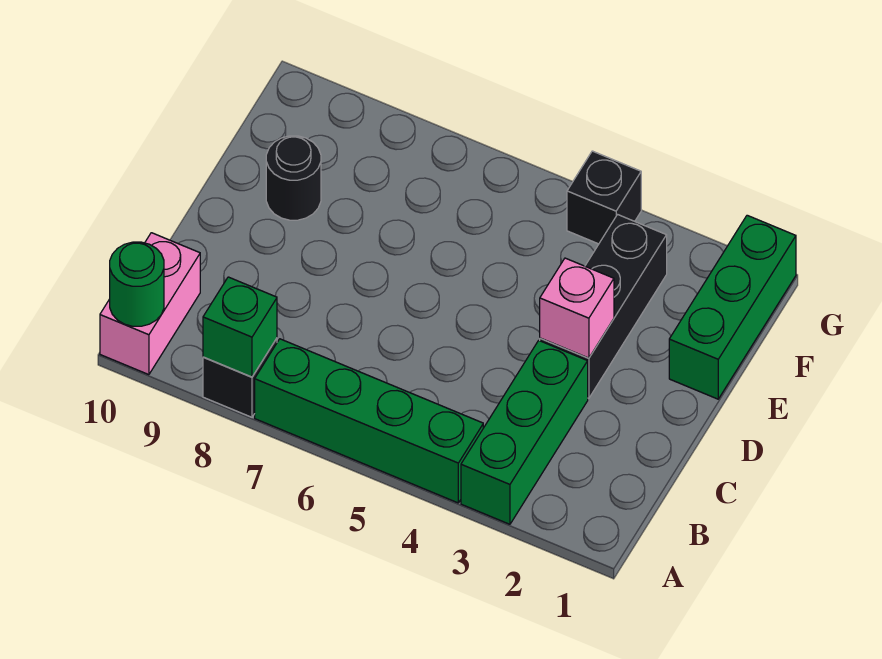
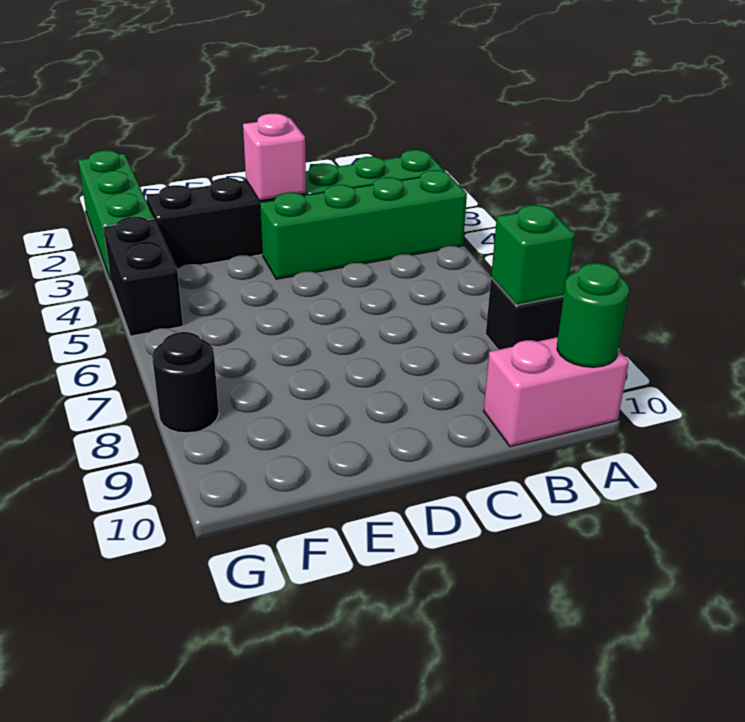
green brick A4:A7 level 1 -> green brick A4:D4 level 1
green brick E1:G1 level 1 -> green brick G1:G3 level 1
black round brick E9 level 1 -> black round brick G8 level 1
black brick G4 level 1 -> black brick G4:G5 level 1

